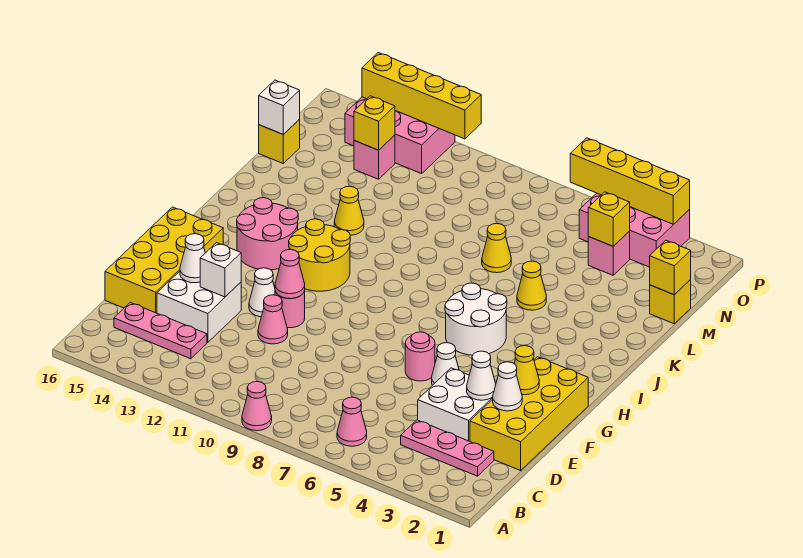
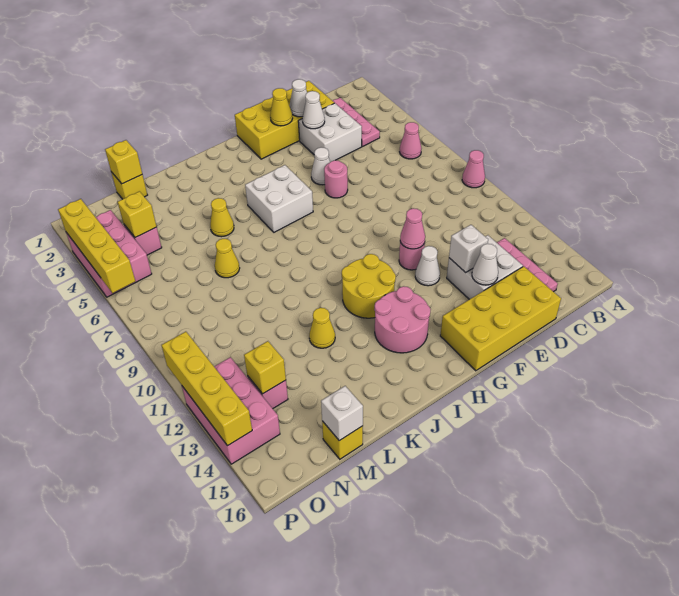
pink cone E11 level 1 -> none
white round brick H5:I6 level 1 -> white brick H5:I6 level 1

